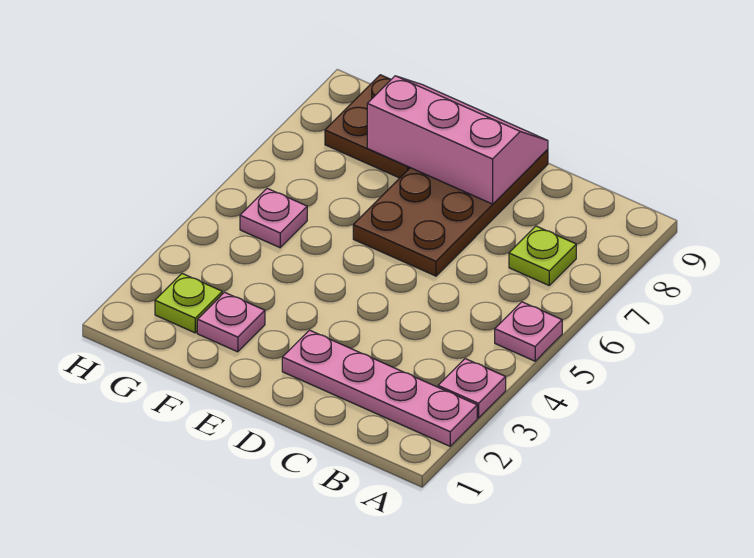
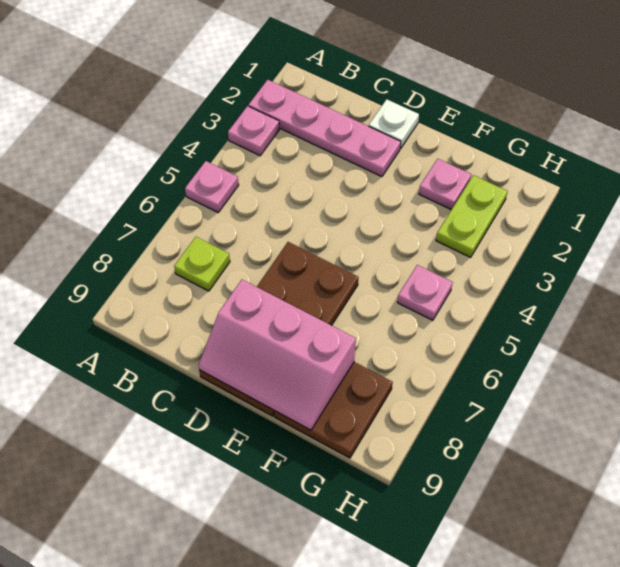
none -> white plate D1 level 1
lime plate G2 level 1 -> lime plate G2:G3 level 1

